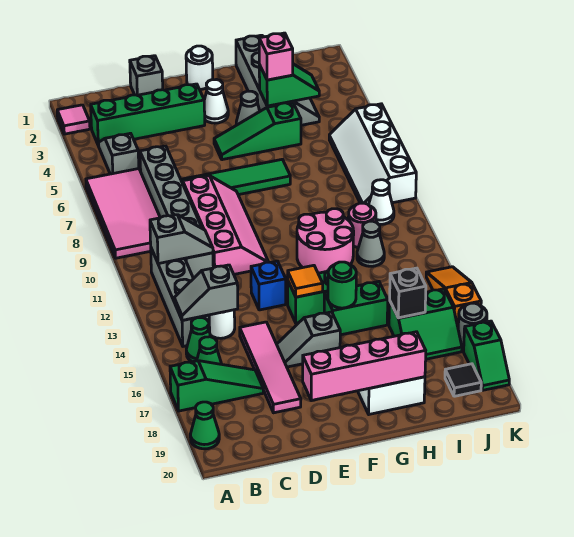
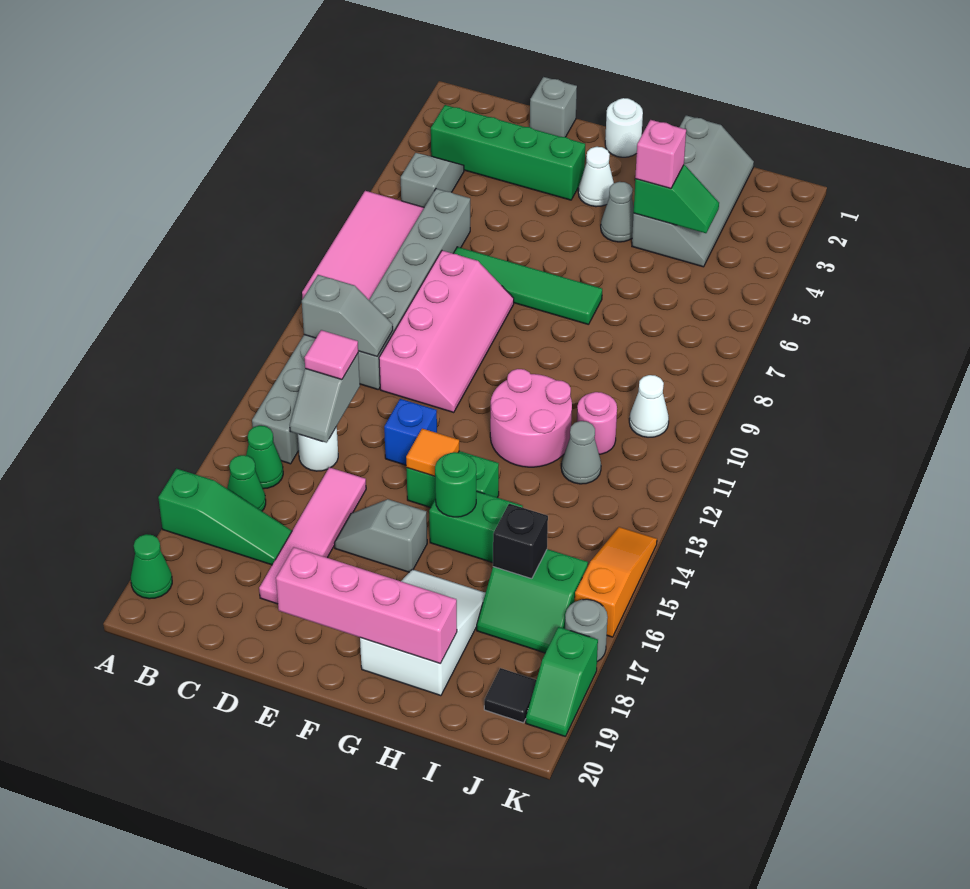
pink tile A2 level 1 -> pink tile C13 level 3
grey slope B14:C14 level 2 top C -> grey slope C13:C14 level 2 top 13
green slope F5:H5 level 1 top H -> none
white slope J6:K9 level 1 top K -> none

